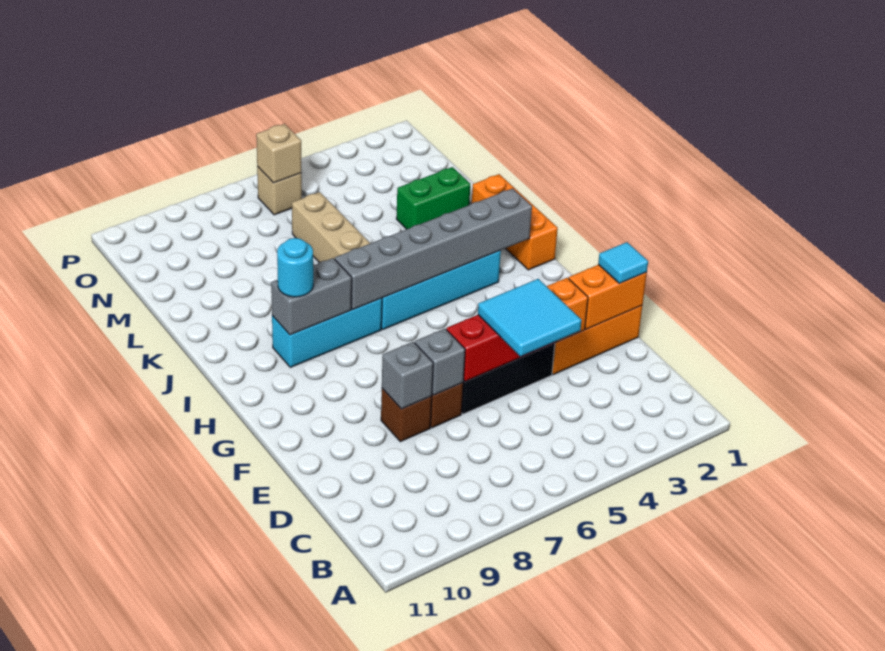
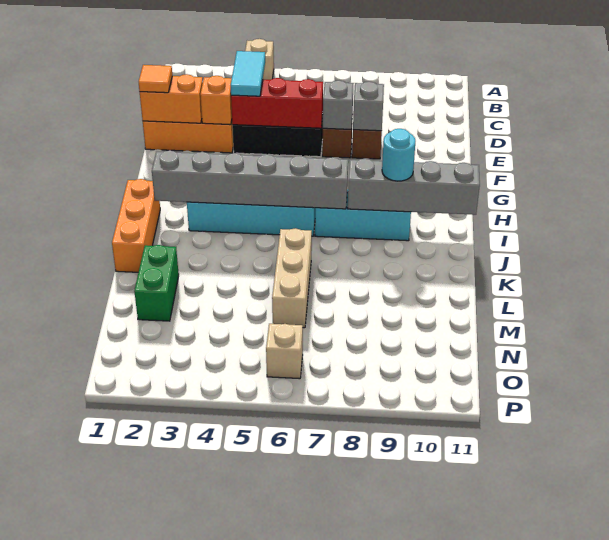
cyan tile D4:E5 level 3 -> cyan tile D4:E4 level 3
cyan tile E1 level 3 -> orange tile E1 level 3
grey brick I8:I9 level 2 -> grey brick I8:I11 level 2
green brick L2:L3 level 1 -> green brick L2:M2 level 1
tan brick O6 level 2 -> tan brick A4 level 1

